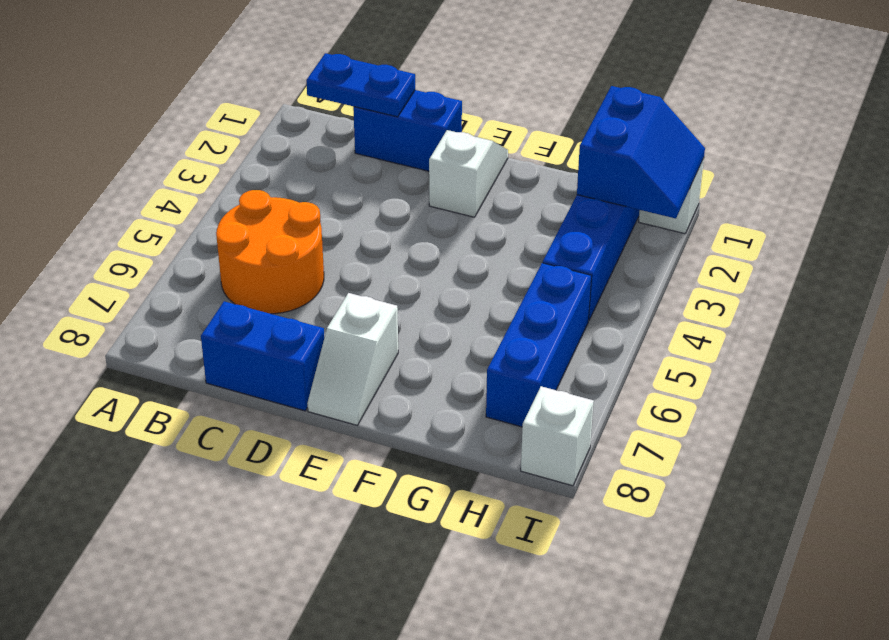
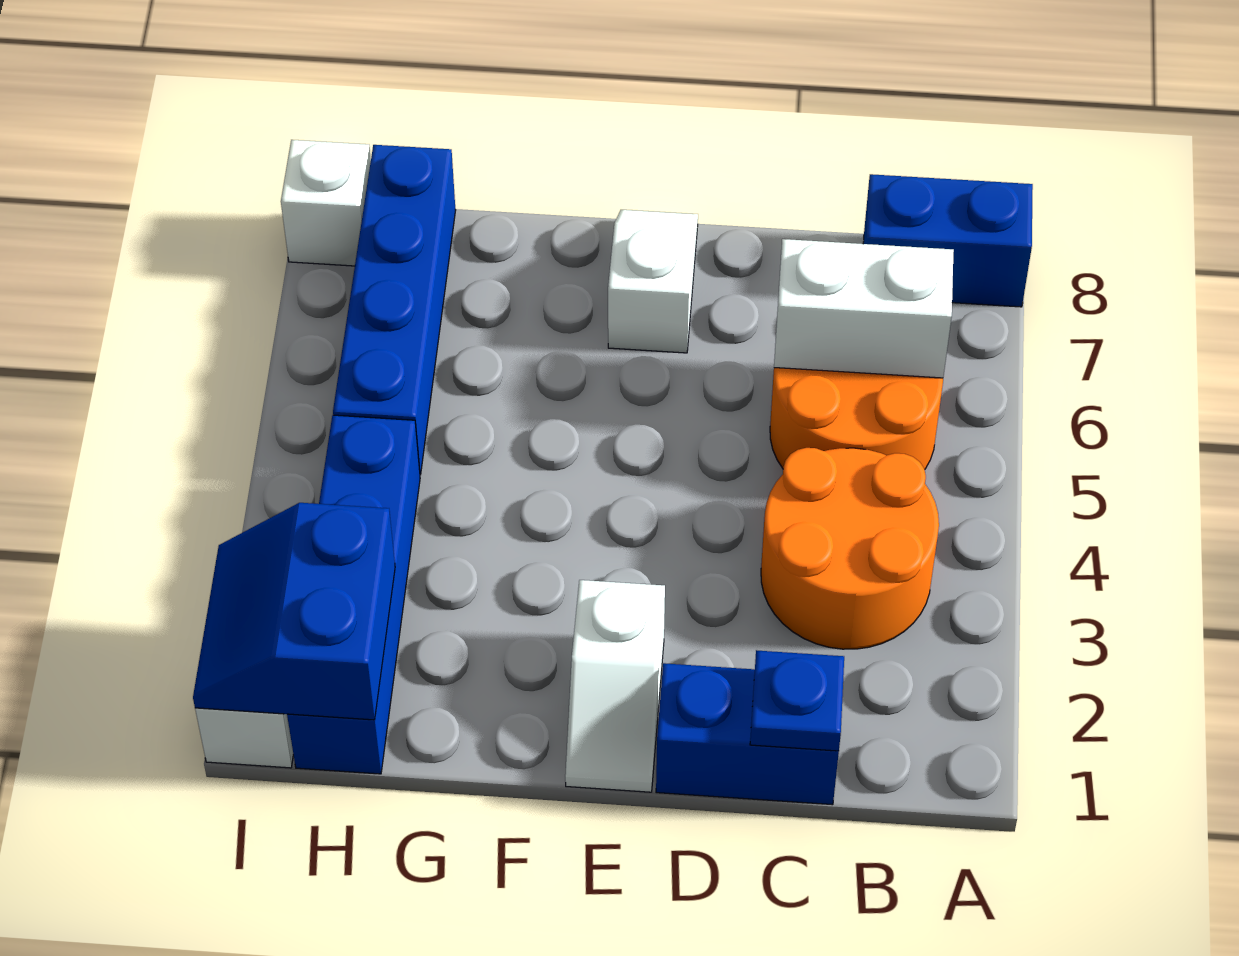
blue plate B1:C1 level 2 -> blue plate C1 level 2
none -> orange round brick B3:C4 level 1
none -> white brick B6:C6 level 2
blue brick C8:D8 level 1 -> blue brick A8:B8 level 1
blue brick H5:H7 level 1 -> blue brick H5:H8 level 1

